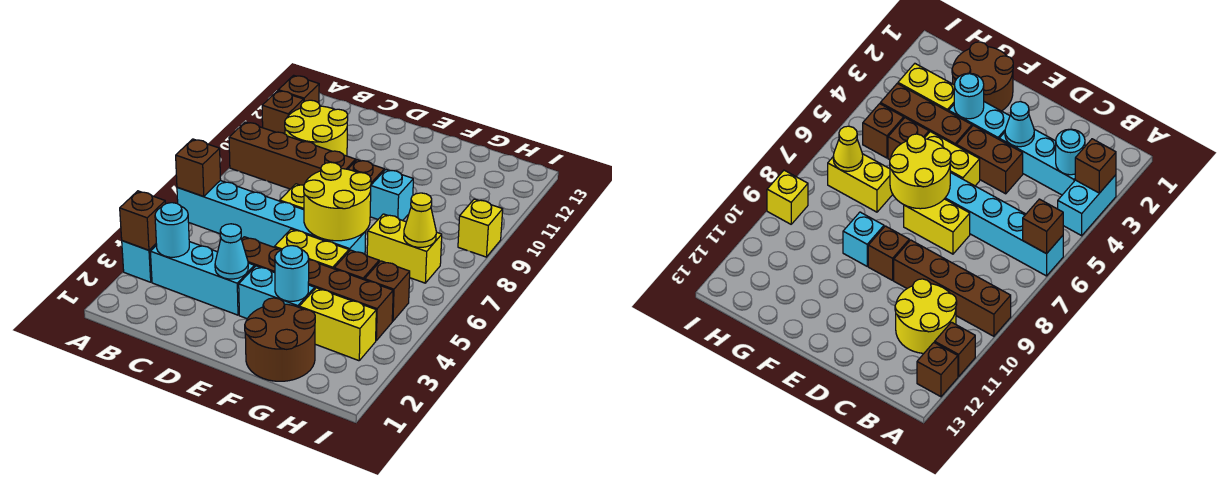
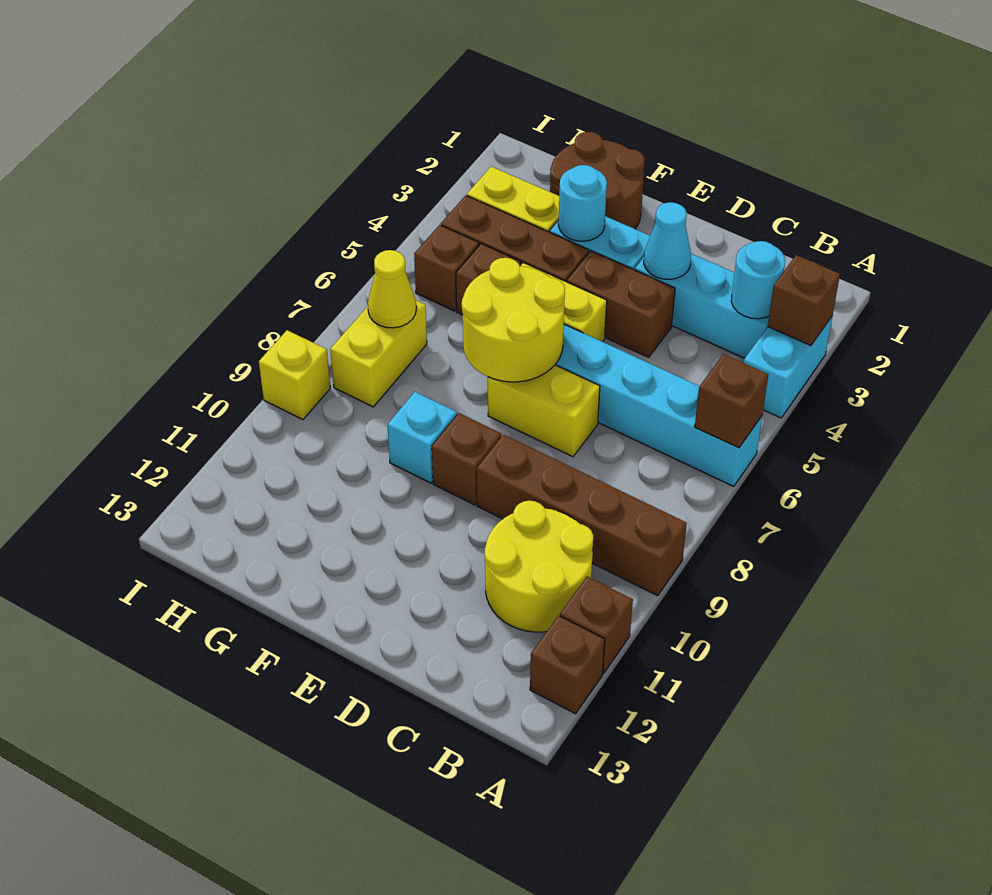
yellow brick G7:H7 level 1 -> yellow brick H7:H8 level 1

